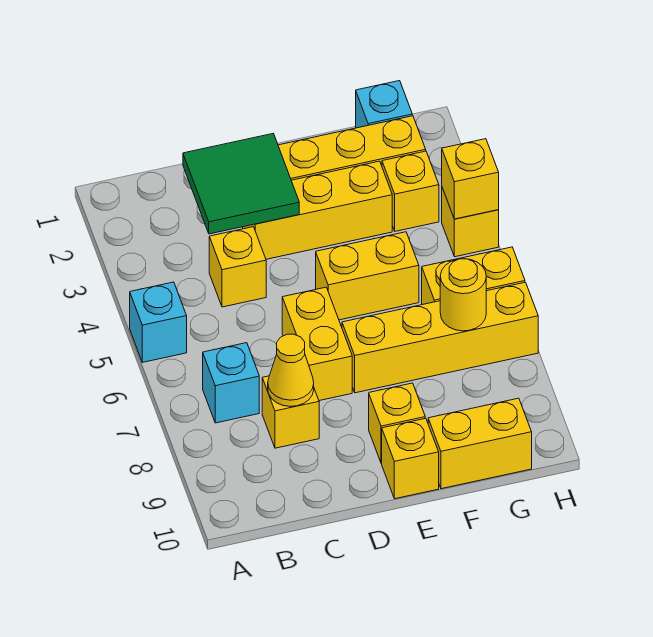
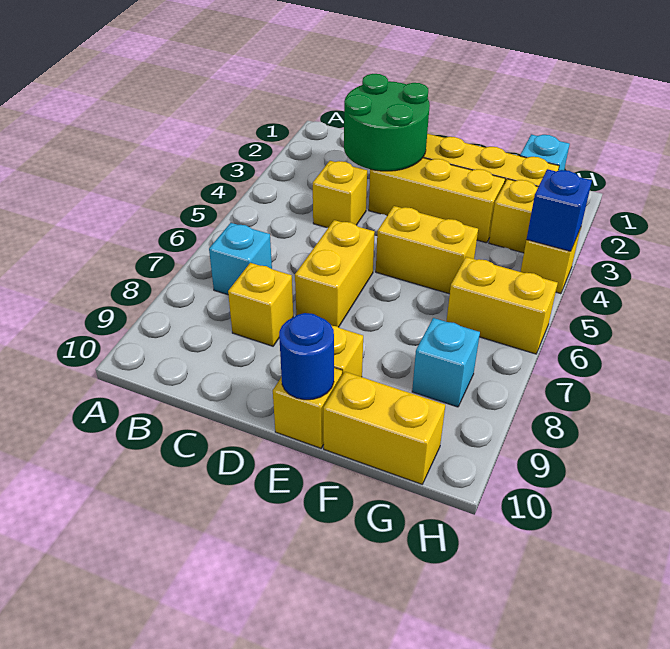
cyan brick A5 level 1 -> cyan brick G8 level 1
green tile C2:D3 level 2 -> green round brick C2:D3 level 2
yellow cone C8 level 2 -> none
yellow brick E7:H7 level 1 -> none
none -> blue round brick E10 level 2
yellow round brick G7 level 2 -> none
yellow brick H4 level 2 -> blue brick H4 level 2

